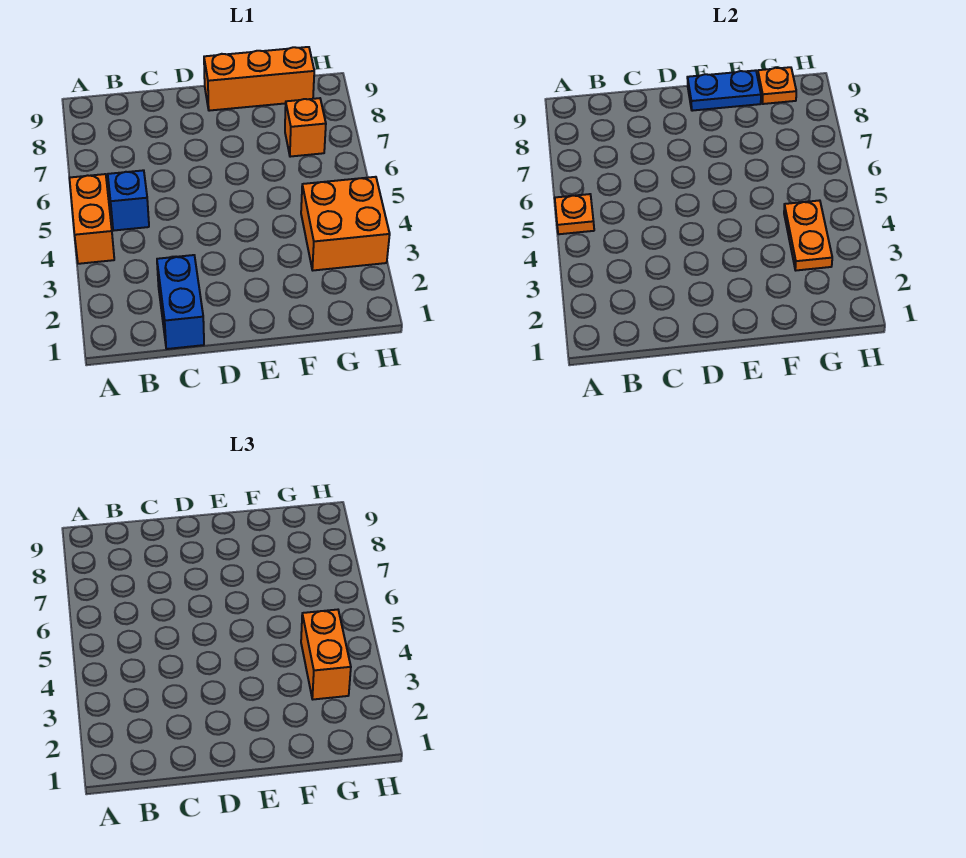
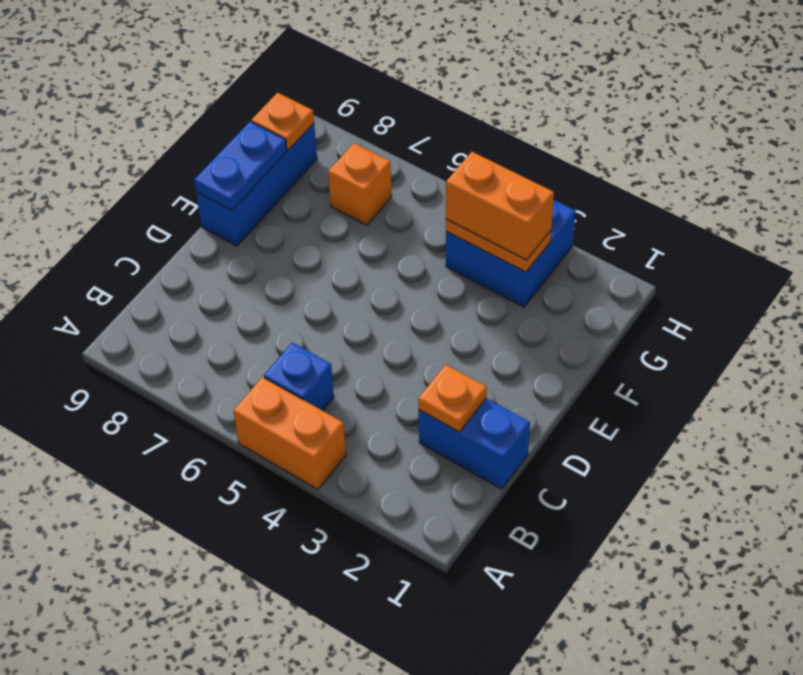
orange plate A5 level 2 -> orange plate C2 level 2
orange brick E9:G9 level 1 -> blue brick E9:G9 level 1
orange brick G3:H4 level 1 -> blue brick G3:H4 level 1

